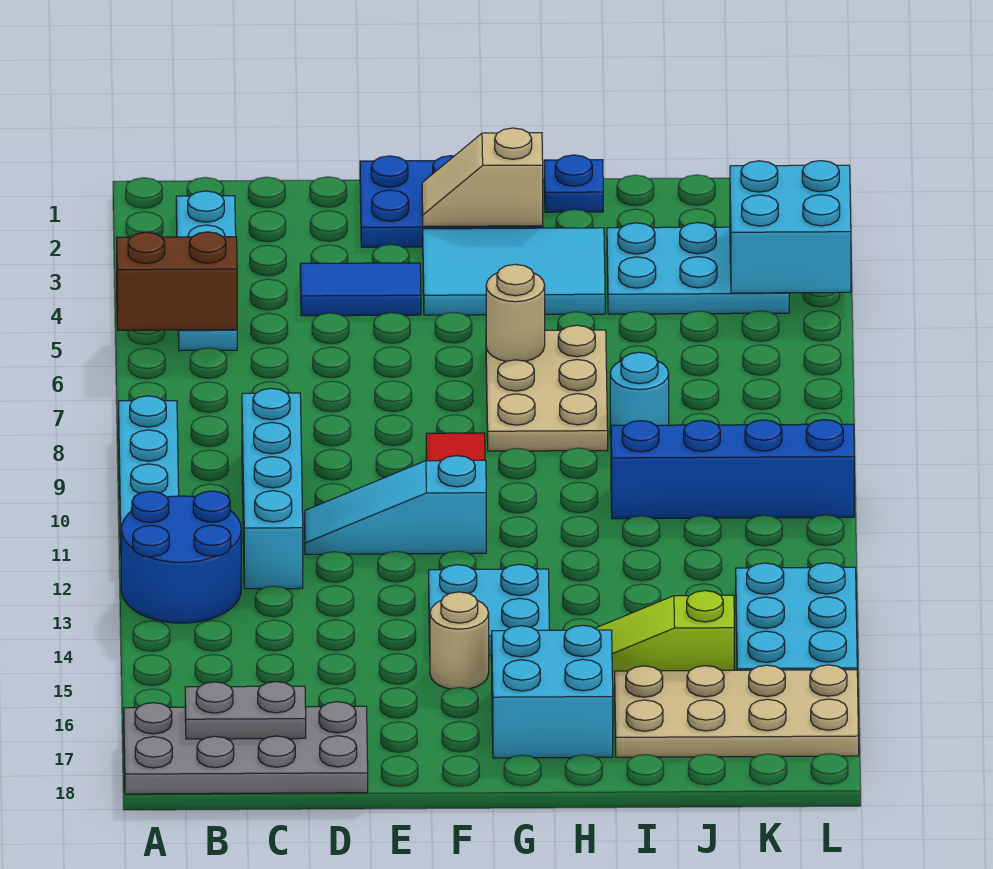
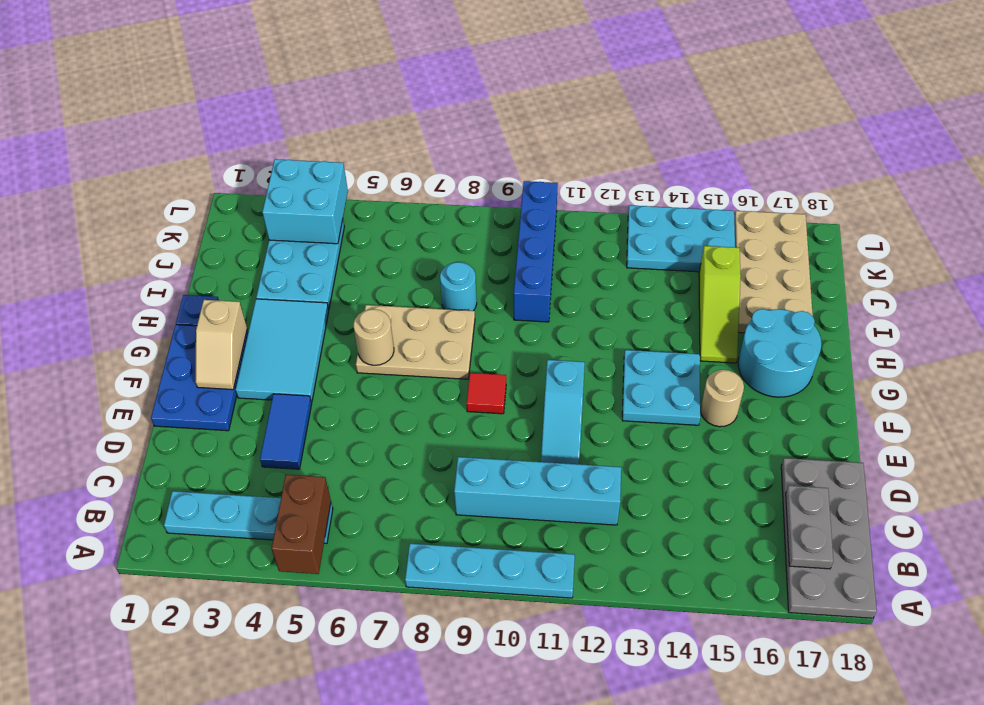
blue round brick A12:B13 level 1 -> none
cyan brick G16:H17 level 1 -> cyan round brick G16:H17 level 1

